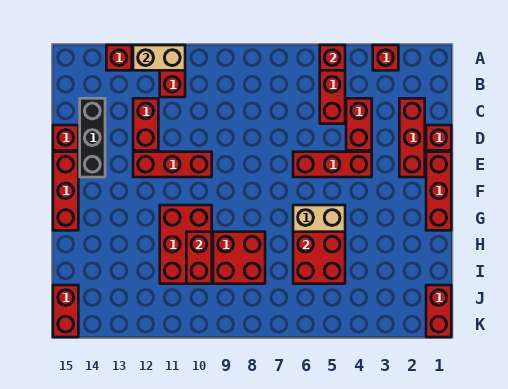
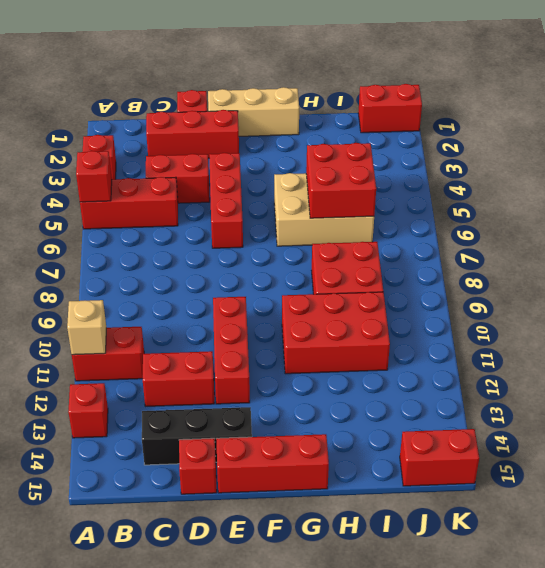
tan brick A11:A12 level 2 -> tan brick A11 level 2
red brick E1:G1 level 1 -> tan brick E1:G1 level 1
red brick H10:I10 level 2 -> none

